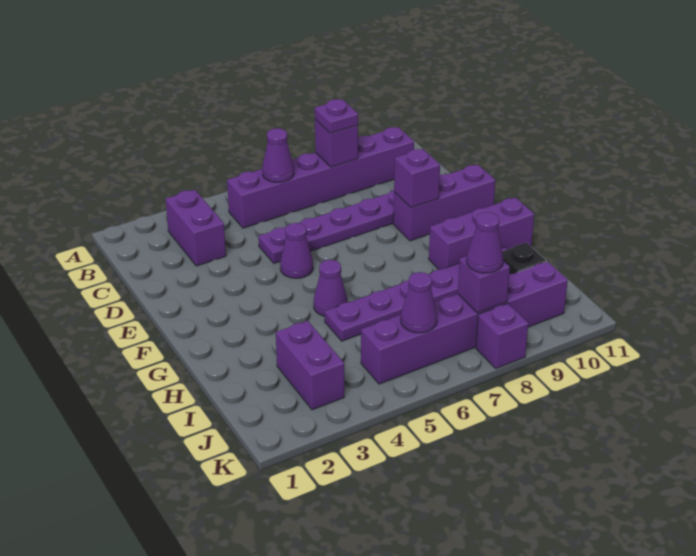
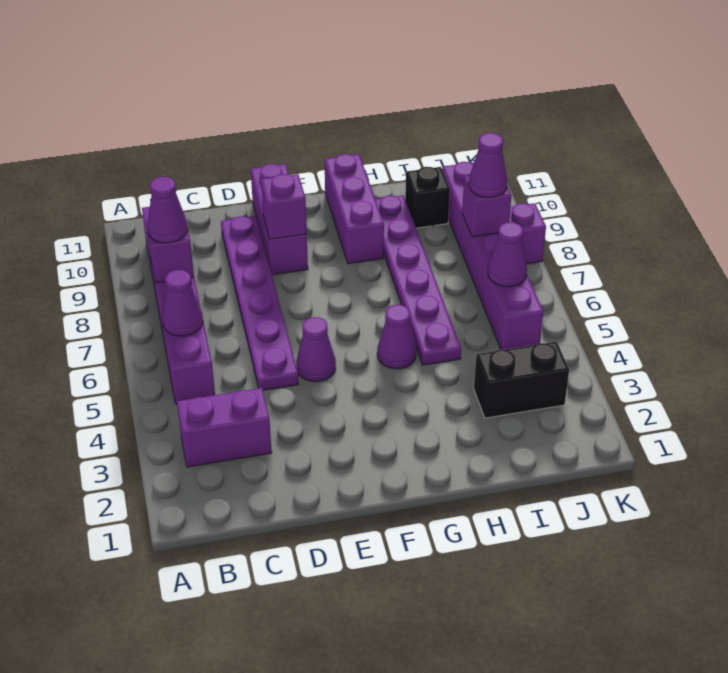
purple plate B8 level 3 -> purple cone B8 level 3
purple brick I3:J3 level 1 -> black brick I3:J3 level 1

